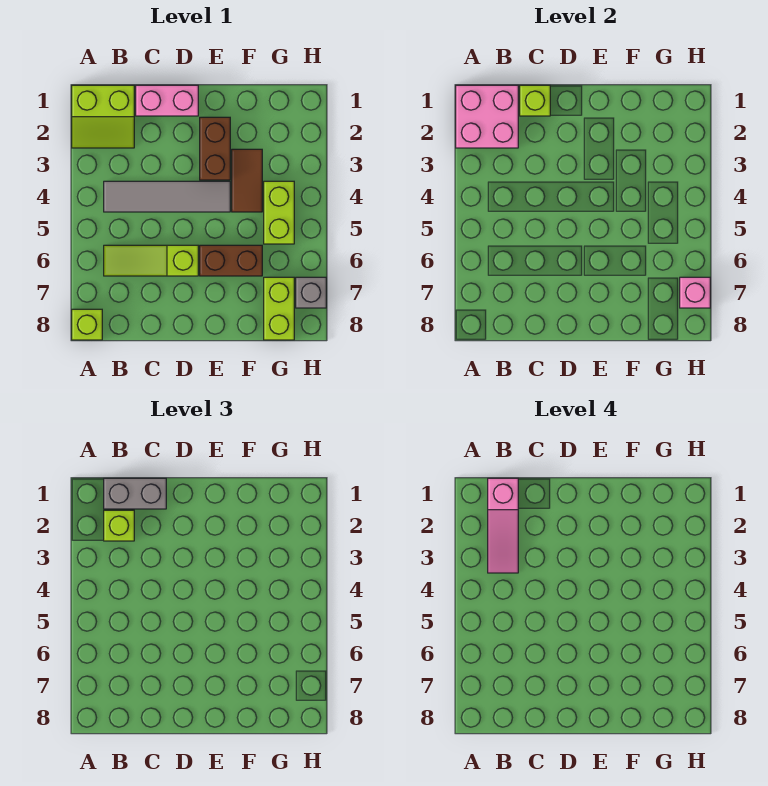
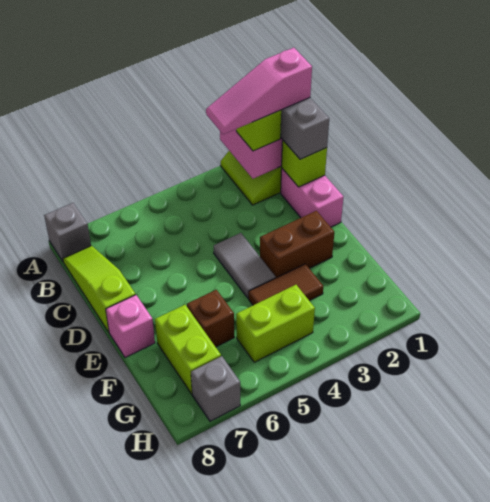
lime brick A8 level 1 -> grey brick A8 level 1
grey tile B4:E4 level 1 -> grey tile D4:E4 level 1
lime slope B6:D6 level 1 top D -> lime slope B8:D8 level 1 top D
brown brick E6:F6 level 1 -> brown brick F6 level 1
lime brick G7:G8 level 1 -> lime brick F7:G7 level 1
pink brick H7 level 2 -> pink brick E8 level 1

